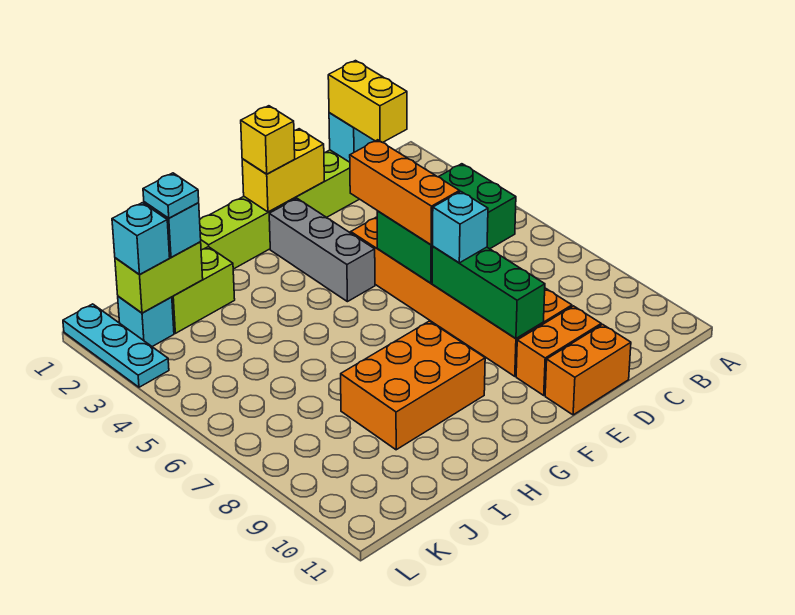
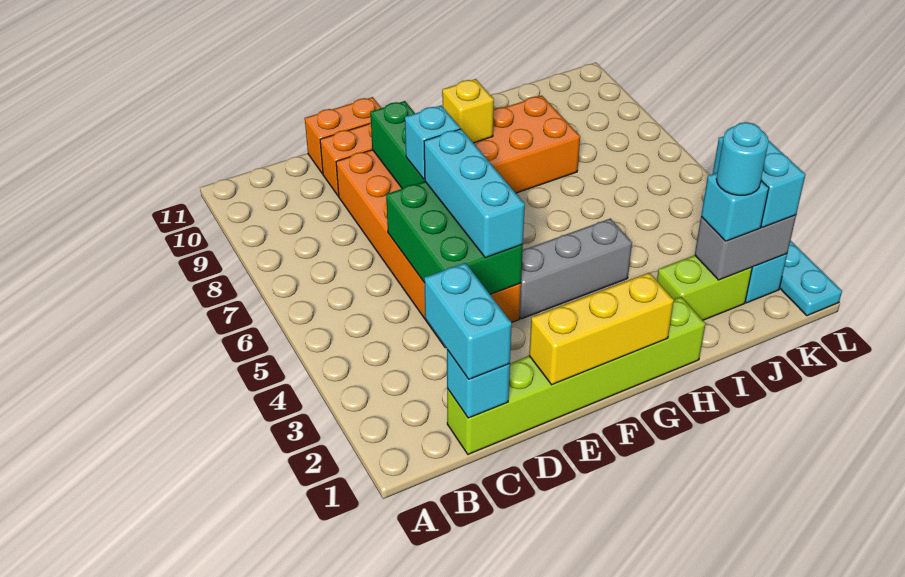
yellow brick C1:C2 level 3 -> cyan brick C1:C2 level 3
green brick C5:E6 level 2 -> green brick D4:E6 level 2
yellow brick E1:F1 level 2 -> yellow brick E1:G1 level 2
orange brick E4:E6 level 3 -> cyan brick E4:E6 level 3
yellow brick F1 level 3 -> yellow brick G9 level 2
grey brick F2:F4 level 1 -> grey brick F4:H4 level 1
lime brick J2:K2 level 2 -> grey brick J2:K2 level 2
cyan plate J2 level 4 -> cyan round brick J2 level 4
cyan brick K2 level 3 -> cyan brick K2:K3 level 3

